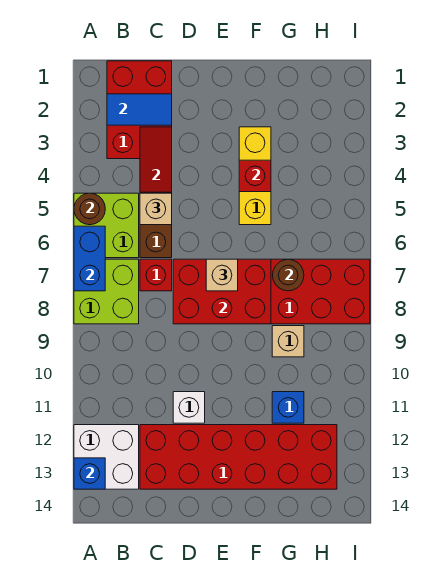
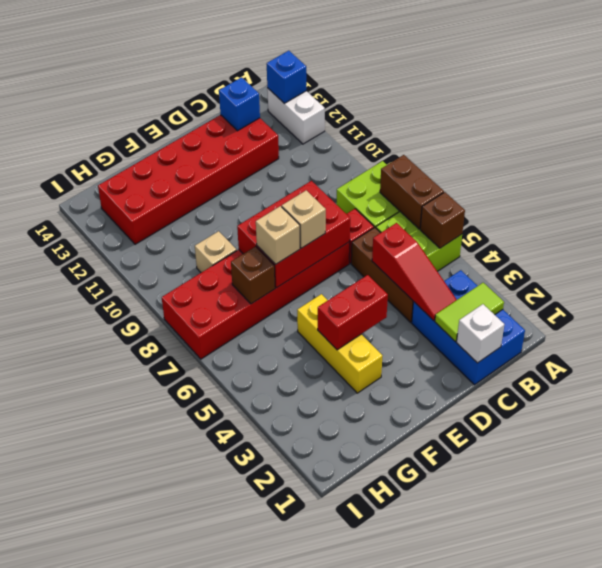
brown round brick A5 level 2 -> brown brick A5 level 2
blue brick A6:A7 level 2 -> brown brick A6:A7 level 2
white brick A12:B13 level 1 -> white brick A12:A13 level 1
red brick B1:C3 level 1 -> blue brick B1:C3 level 1
blue tile B2:C2 level 2 -> lime tile B2:C2 level 2
tan brick C5 level 3 -> tan brick F7 level 3
white brick D11 level 1 -> white brick C1 level 2
red brick F4 level 2 -> red brick E4:F4 level 2
brown round brick G7 level 2 -> brown brick G7 level 2
blue brick G11 level 1 -> blue brick C13 level 2

